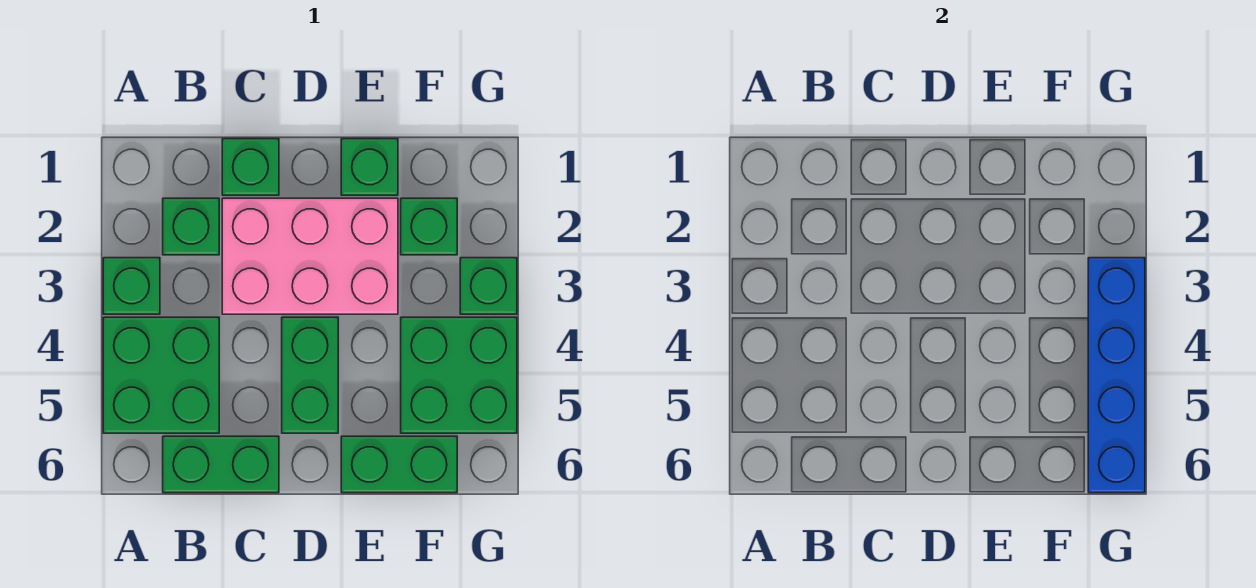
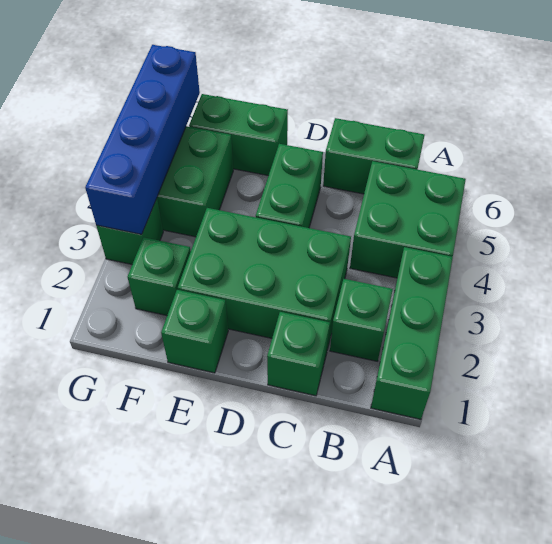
green brick A3 level 1 -> green brick A1:A3 level 1
pink brick C2:E3 level 1 -> green brick C2:E3 level 1

